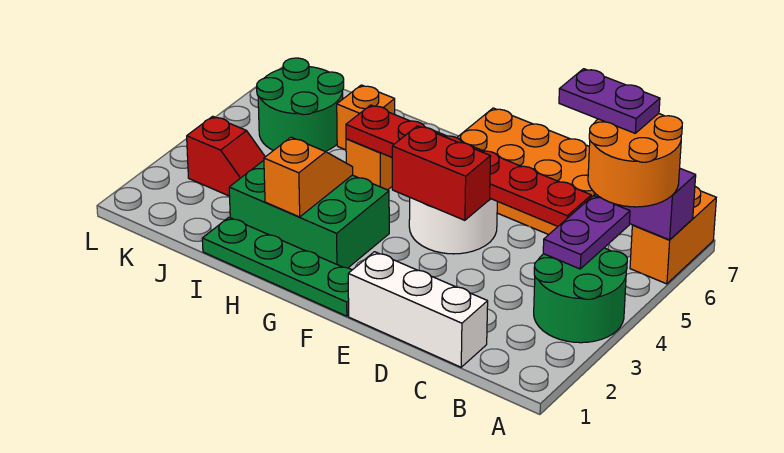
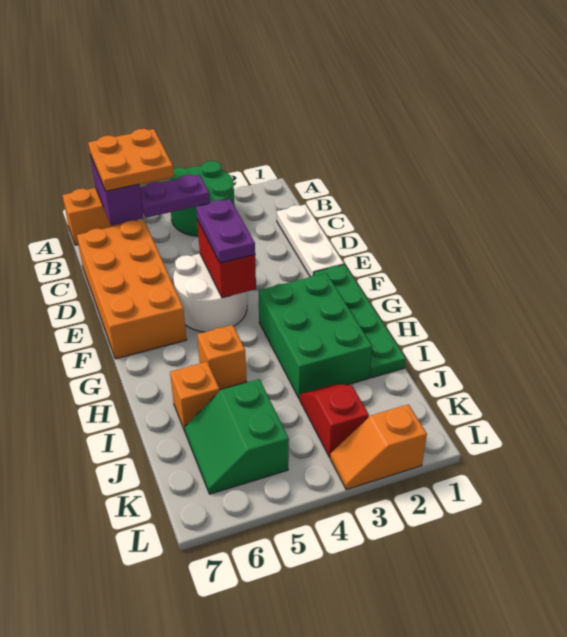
orange round brick A5:B6 level 3 -> orange plate A5:B6 level 3
purple plate B6:C6 level 4 -> purple plate E4:F4 level 3
white brick C1:E1 level 1 -> white plate C1:E1 level 1
red plate C5:H5 level 2 -> none
orange slope H2:H3 level 2 top 2 -> orange slope L2:L3 level 1 top 2
green round brick J5:K6 level 1 -> green slope J5:K6 level 1 top 5

